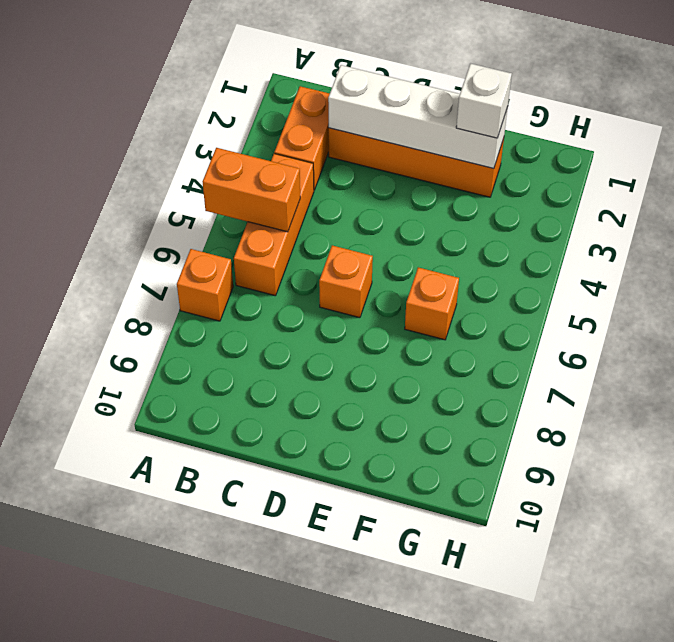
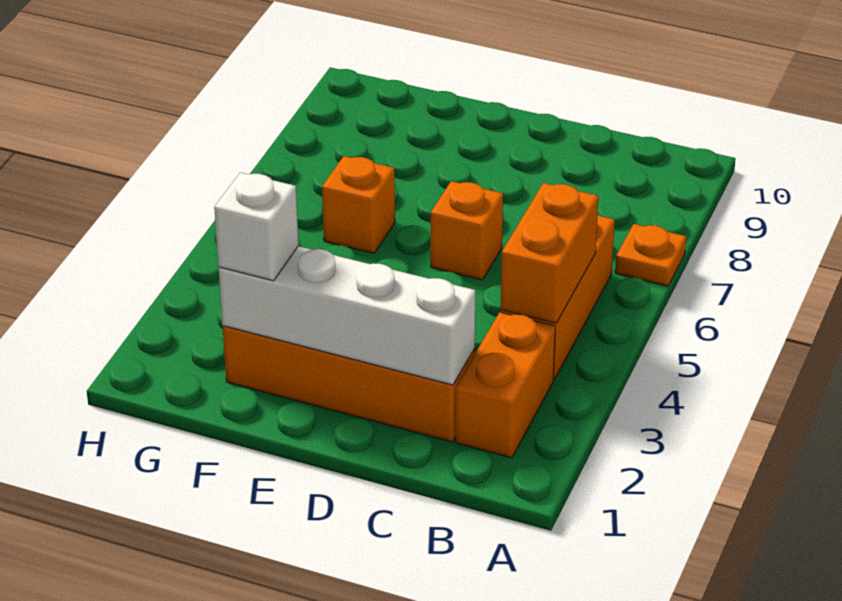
orange brick A5:B5 level 2 -> orange brick B4:B5 level 2
orange brick A7 level 1 -> orange plate A7 level 1

